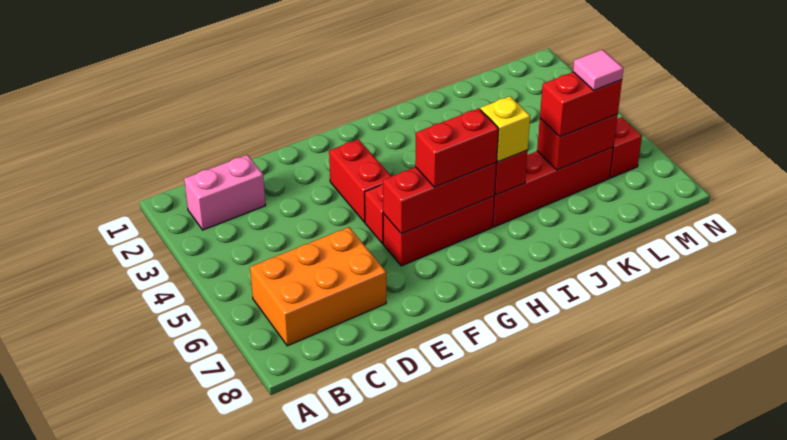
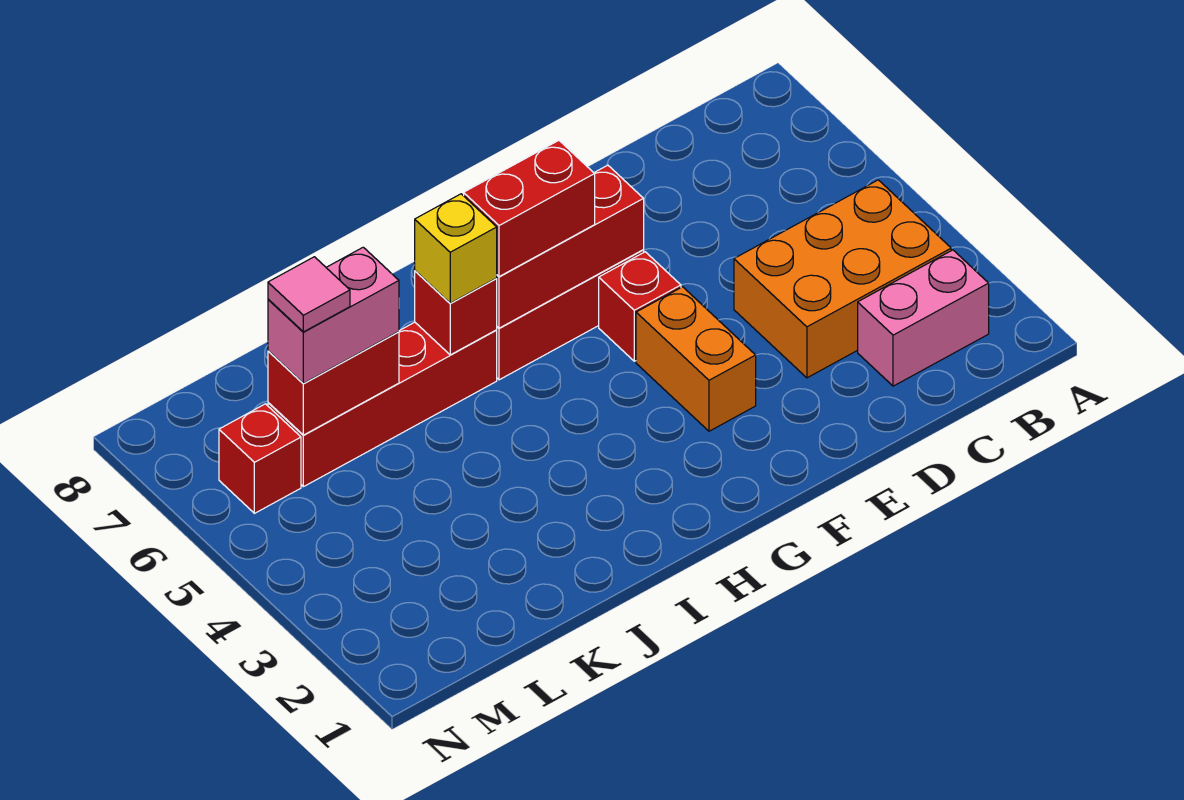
orange brick B6:D7 level 1 -> orange brick B3:D4 level 1
red brick F3:F4 level 1 -> orange brick F3:F4 level 1
red brick K6:L6 level 3 -> pink brick K6:L6 level 3

